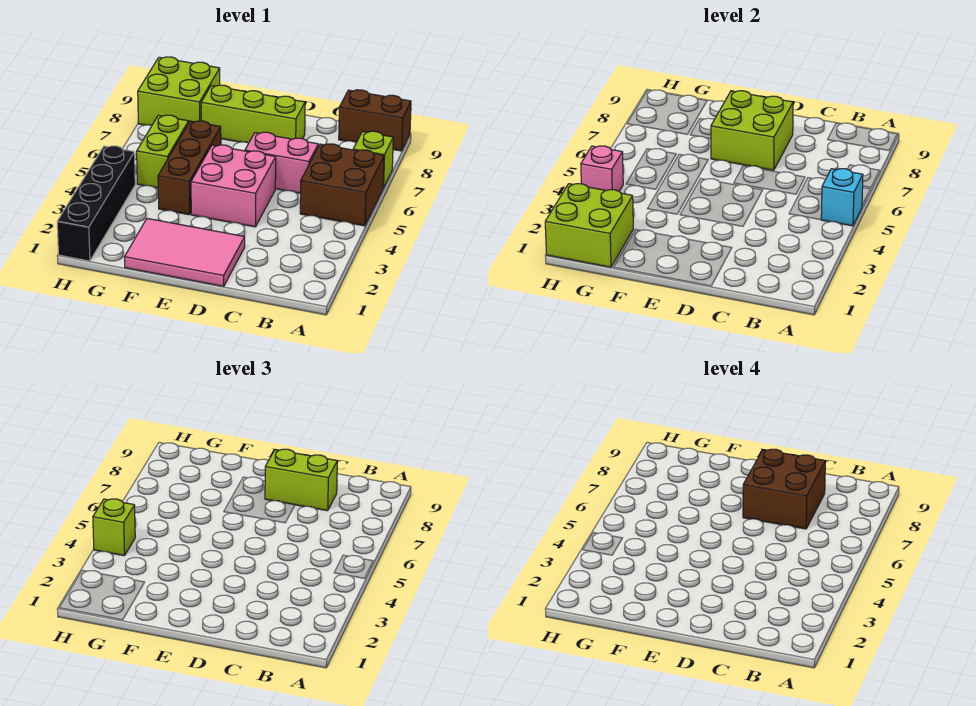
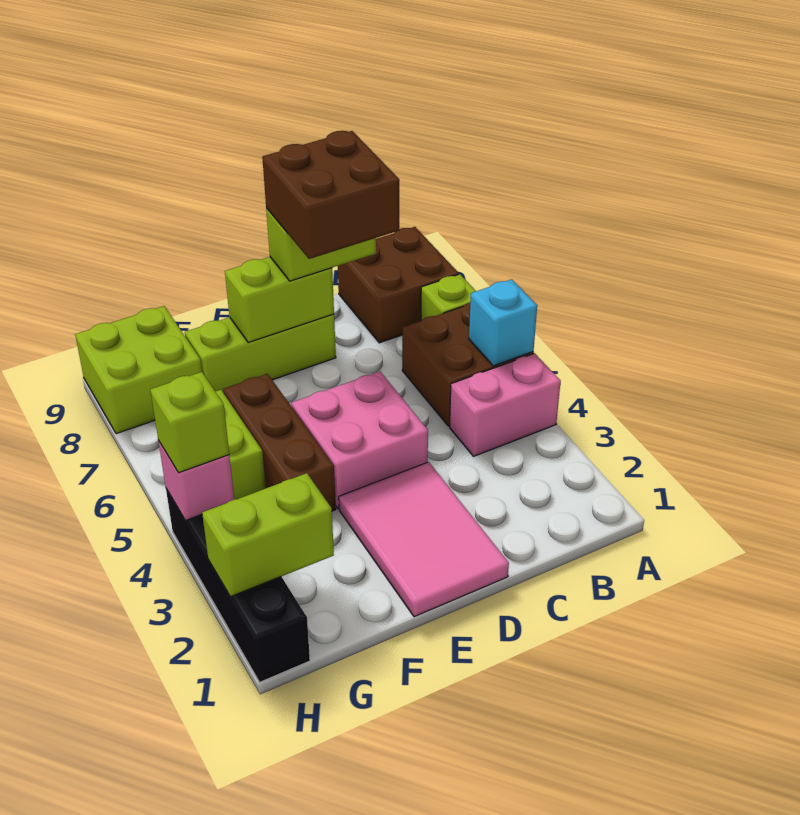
brown brick A9:B9 level 1 -> brown brick A8:B9 level 1
pink brick C6:D6 level 1 -> pink brick A4:B4 level 1
pink tile D1:F2 level 1 -> pink tile D1:E3 level 1
lime brick D7:E8 level 2 -> lime brick D8:E8 level 2
lime brick G1:H2 level 2 -> lime brick G2:H2 level 2

